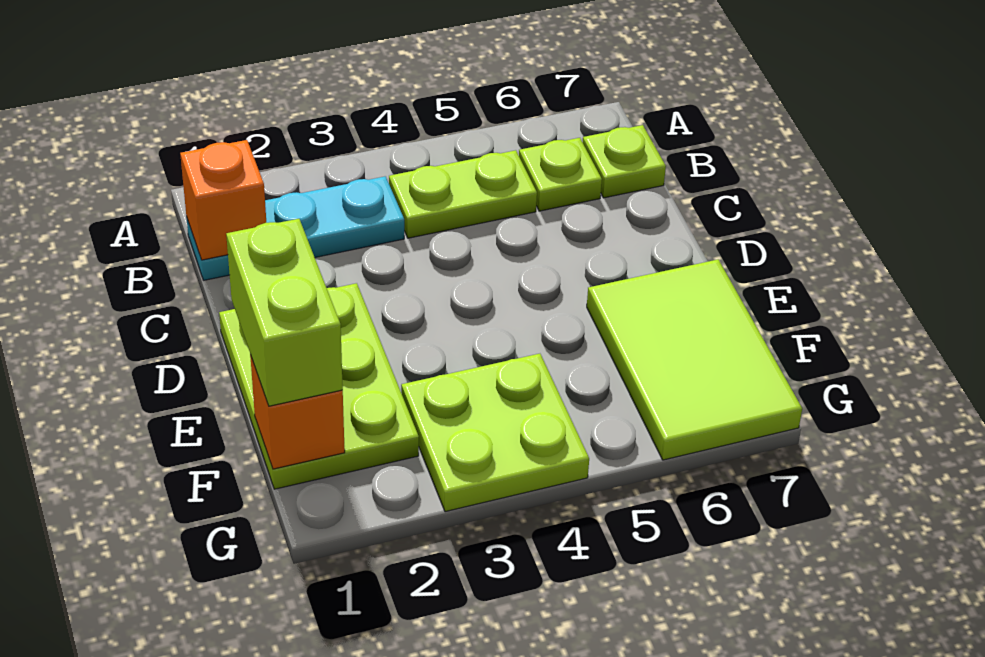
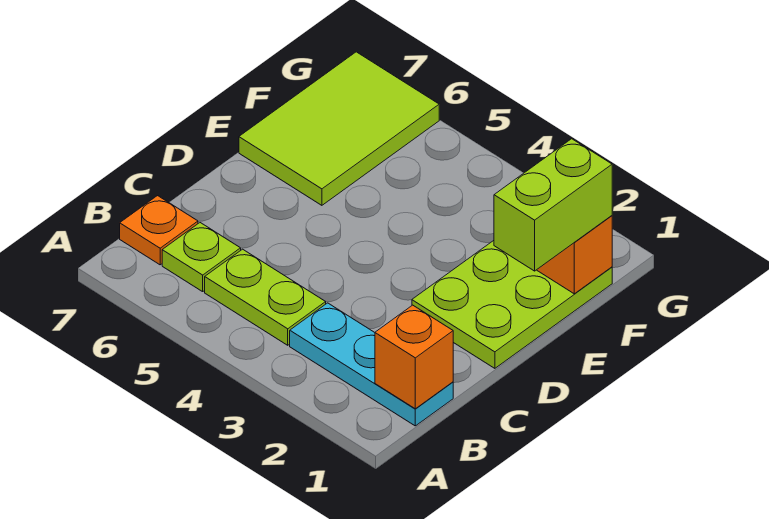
lime plate B7 level 1 -> orange plate B7 level 1
lime plate F3:G4 level 1 -> none

